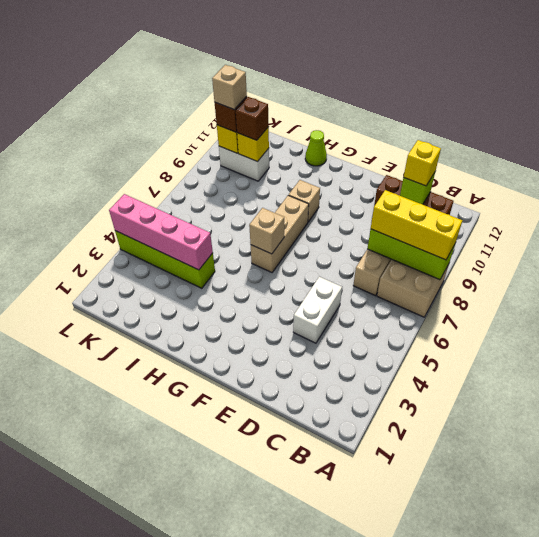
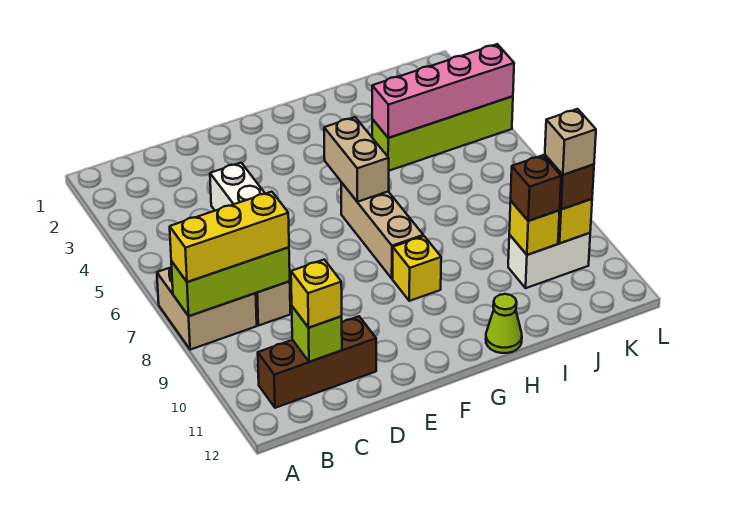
tan brick G6 level 2 -> tan brick G5:G6 level 2
tan brick G9 level 1 -> yellow brick G9 level 1

